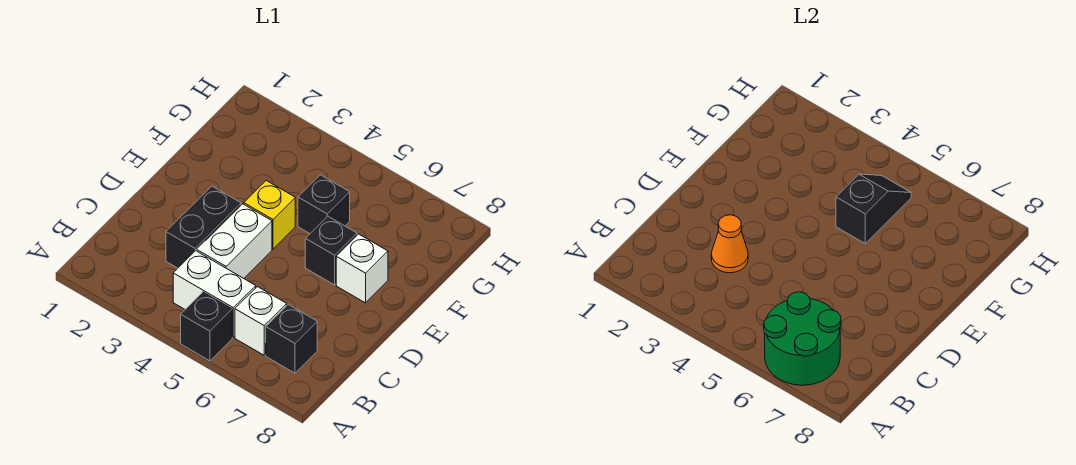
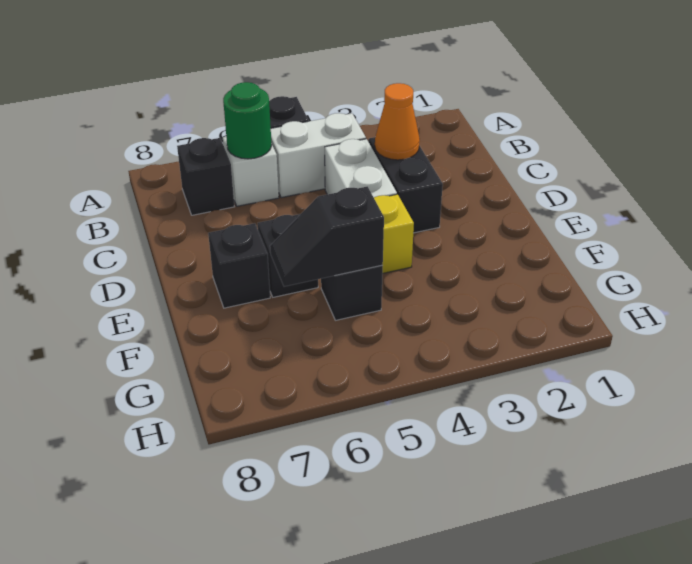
green round brick A6:B7 level 2 -> green round brick B6 level 2
white brick E7 level 1 -> black brick E7 level 1
black slope F5:G5 level 2 top F -> black slope F5:F6 level 2 top 5

